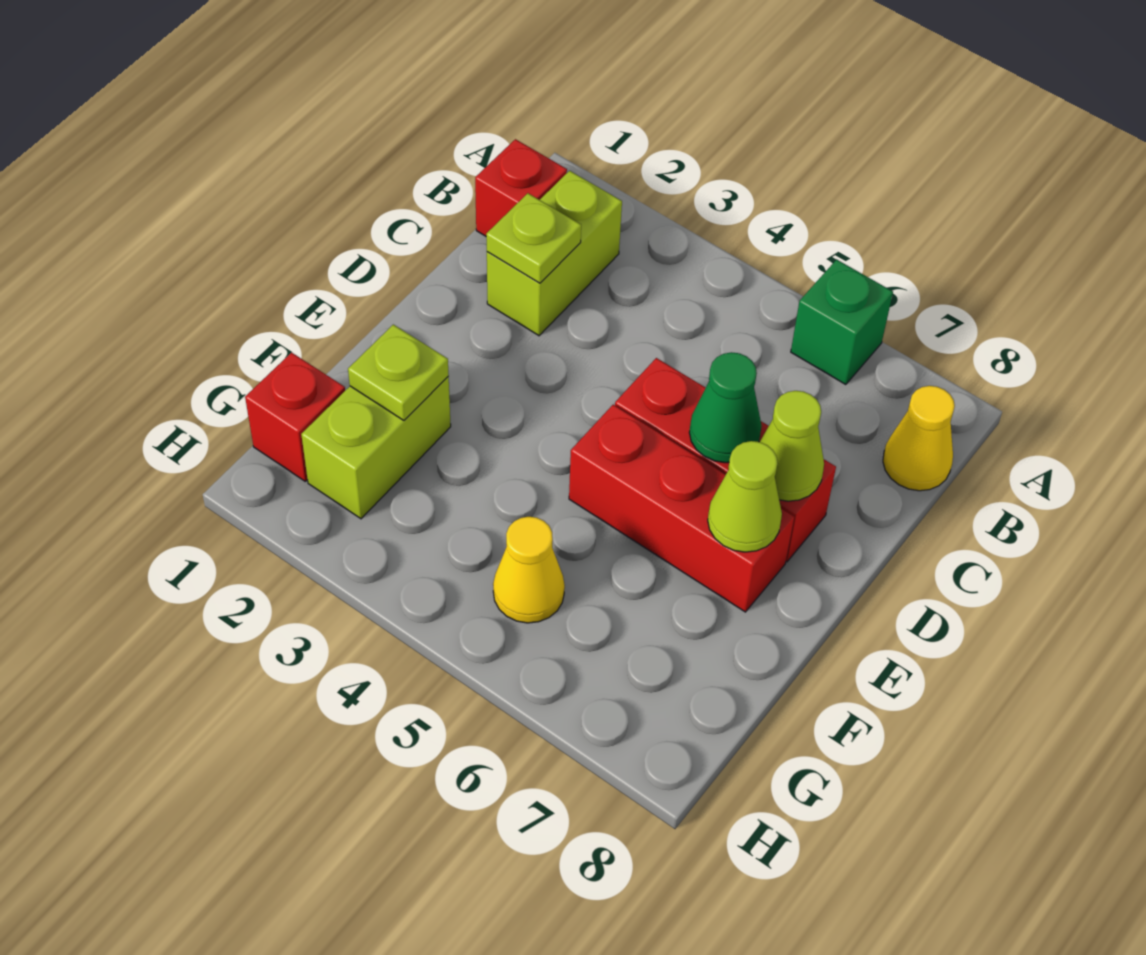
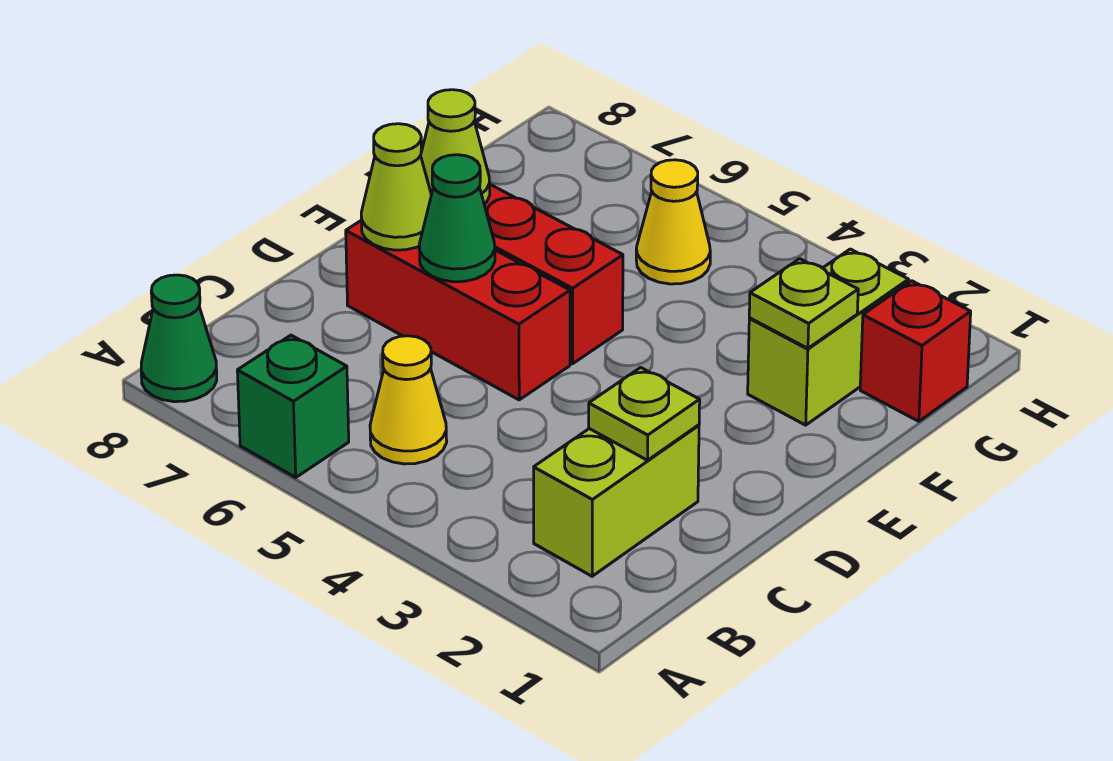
none -> green cone A8 level 1
red brick B1 level 1 -> none
yellow cone B8 level 1 -> yellow cone B5 level 1

